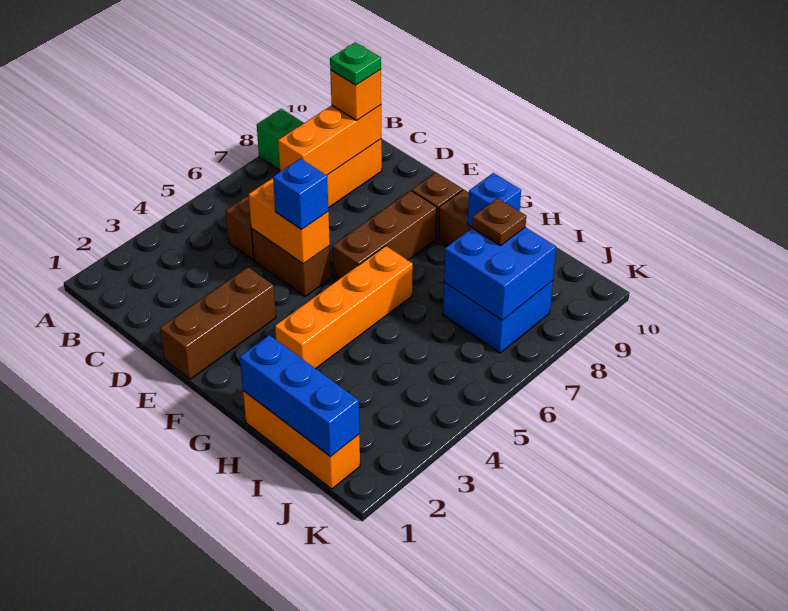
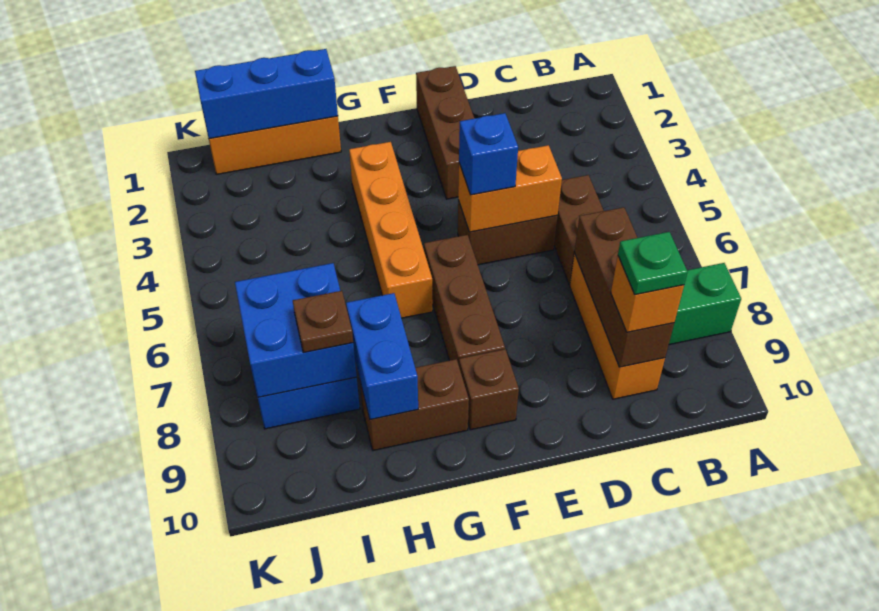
orange brick C7:C9 level 2 -> brown brick C7:C9 level 2
blue brick H9 level 2 -> blue brick H8:H9 level 2

